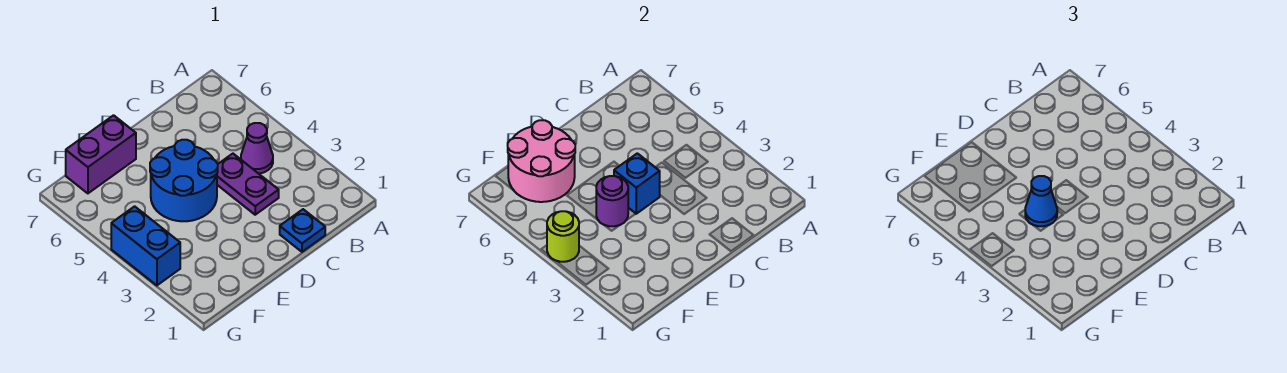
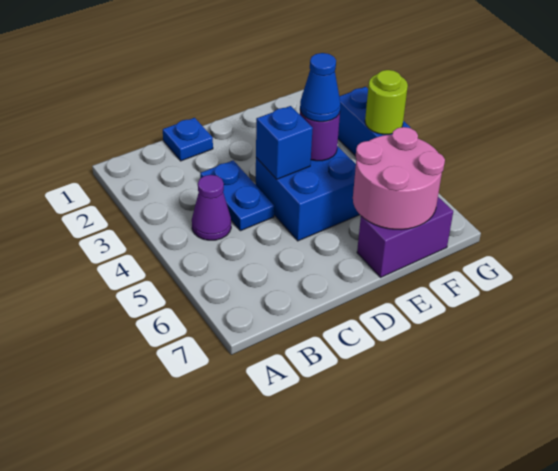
purple plate C3:C4 level 1 -> blue plate C3:C4 level 1
blue round brick D4:E5 level 1 -> blue brick D4:E5 level 1

